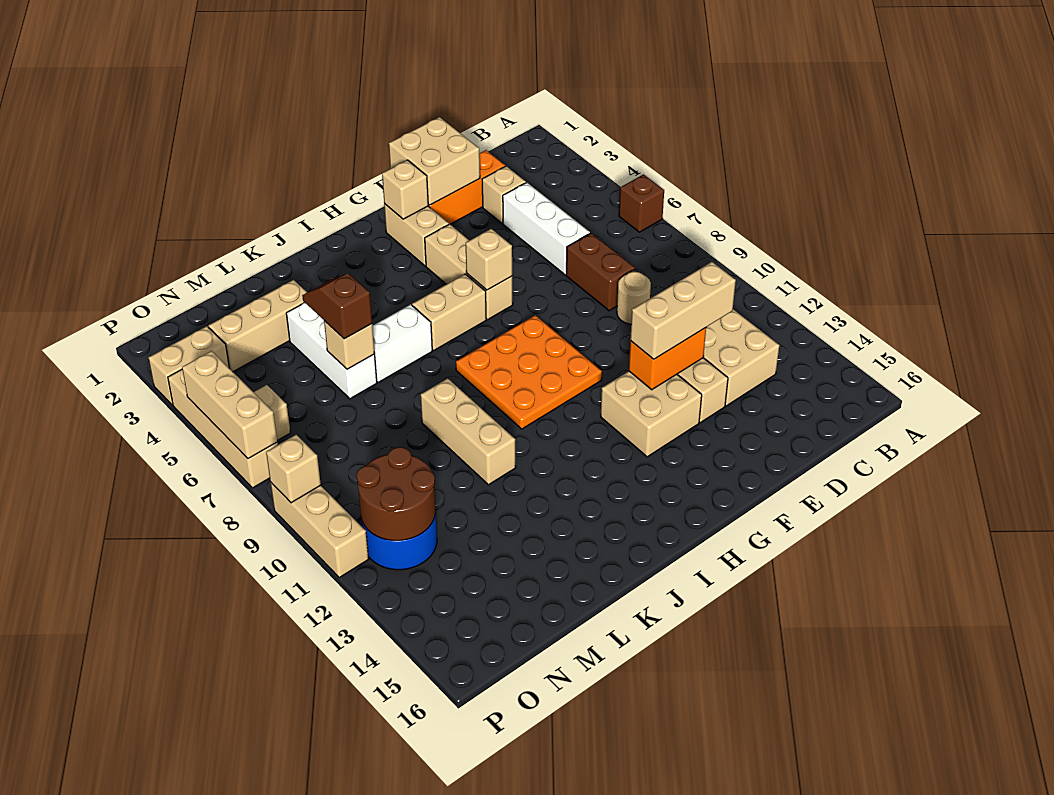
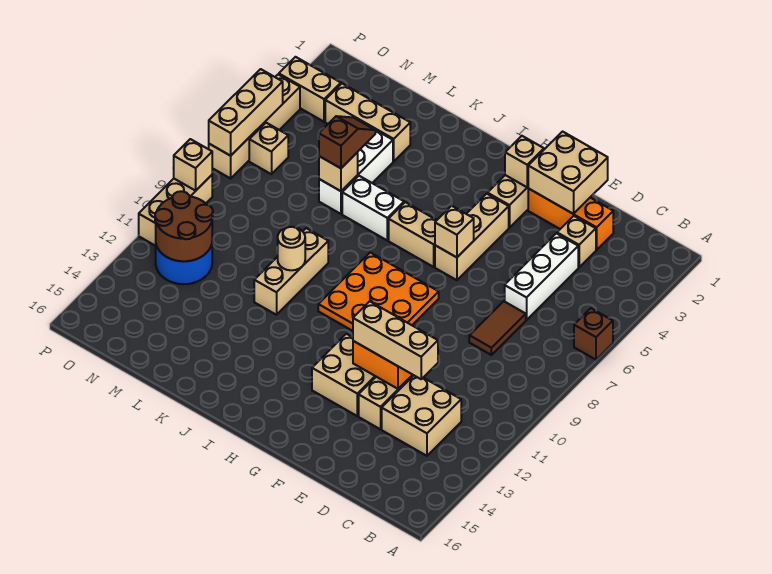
brown brick D7:D8 level 1 -> brown tile D7:D8 level 1
tan round brick D9 level 1 -> tan round brick K10 level 2

